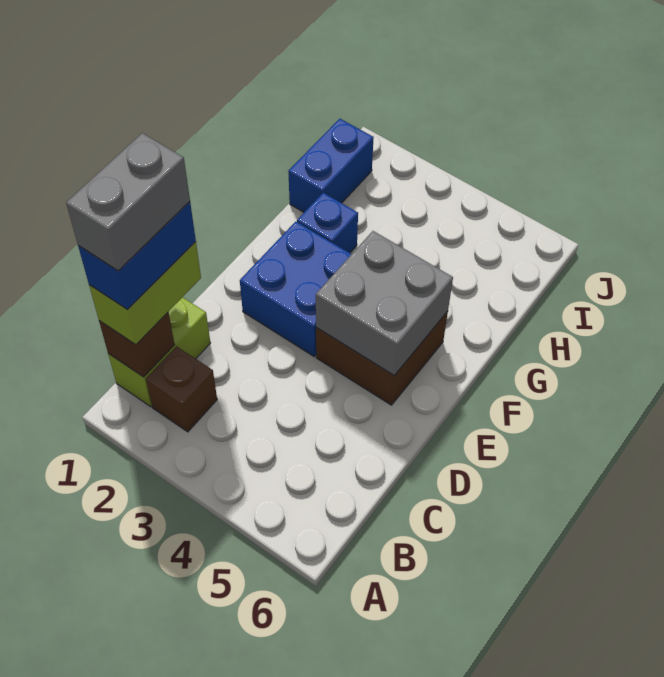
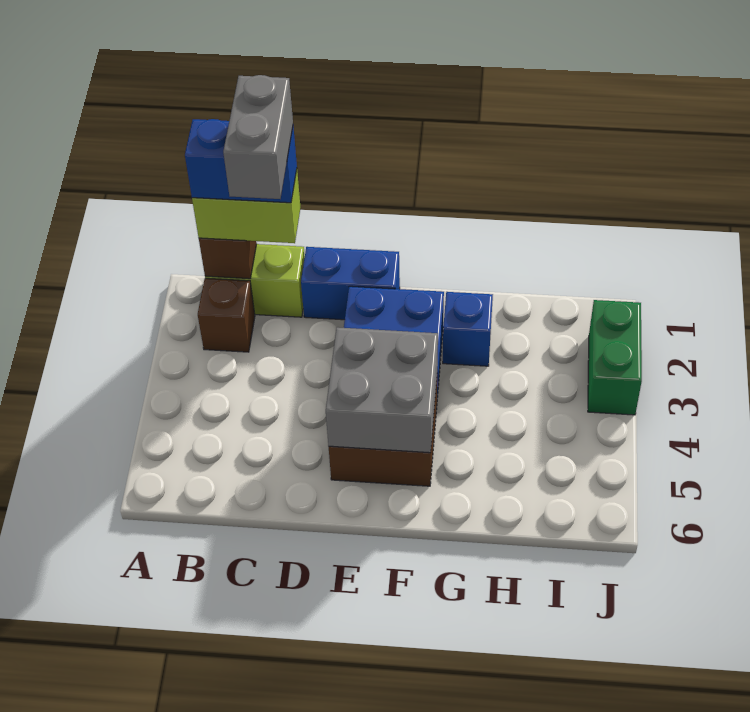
grey brick B1:C1 level 5 -> grey brick C1:C2 level 5
blue brick H1:I1 level 1 -> blue brick D1:E1 level 1
none -> green brick J2:J3 level 1

